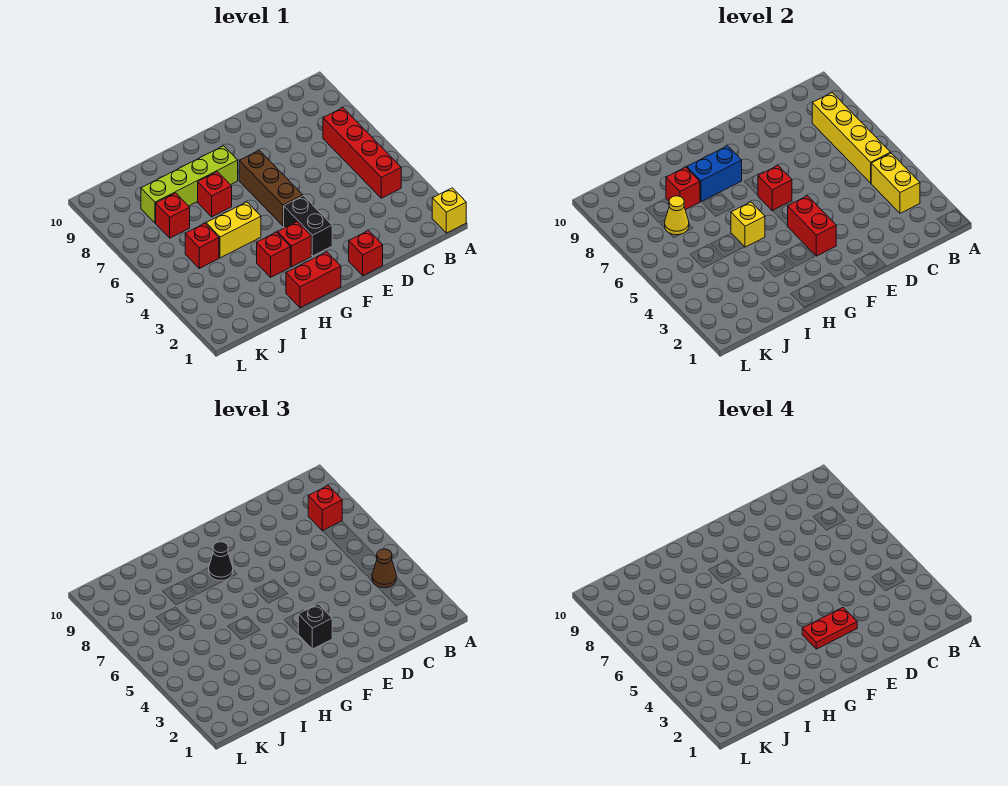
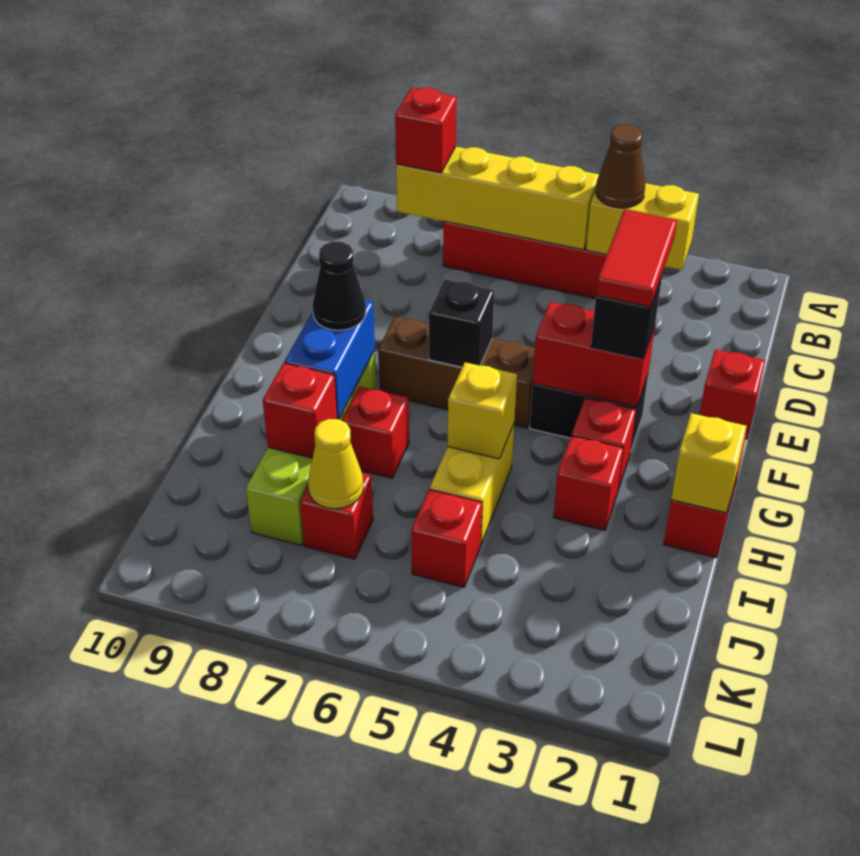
yellow brick A1 level 1 -> yellow brick H1 level 2
red plate E3:F3 level 4 -> red tile E3:F3 level 4
red brick F6 level 2 -> black brick F6 level 2

